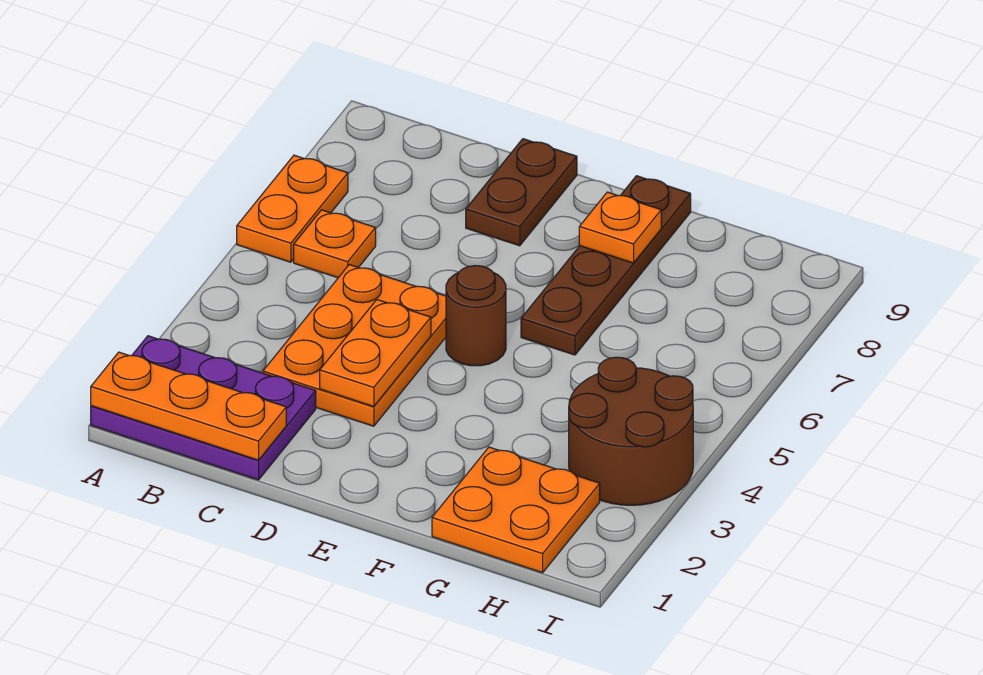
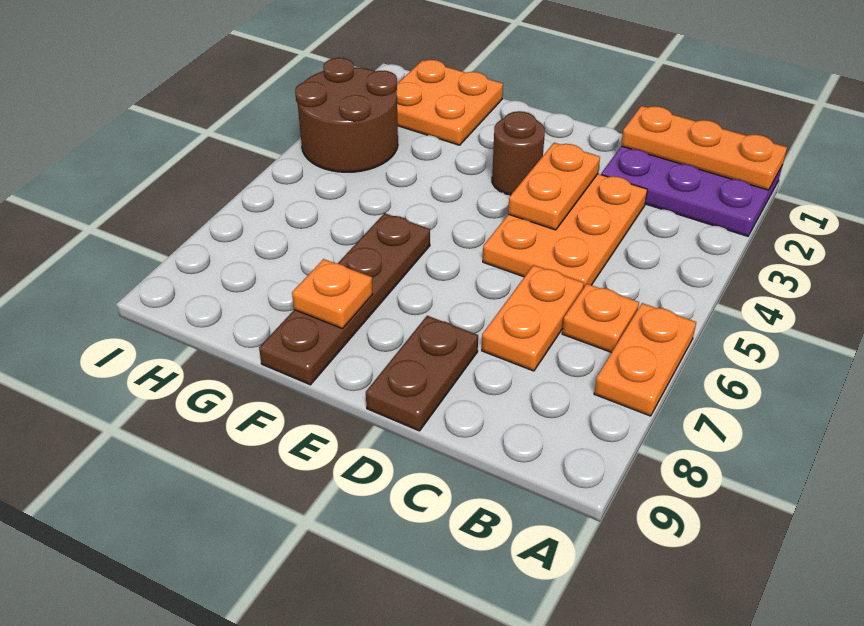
none -> orange plate C6:C7 level 1
brown round brick E5 level 1 -> brown round brick E3 level 1

